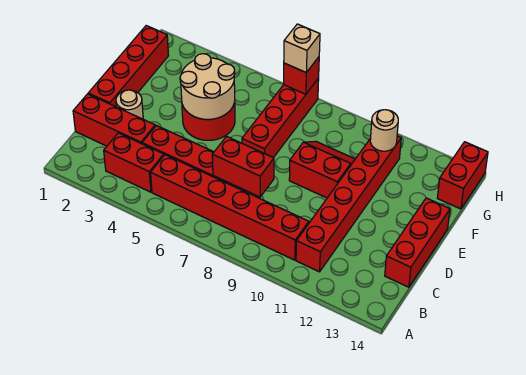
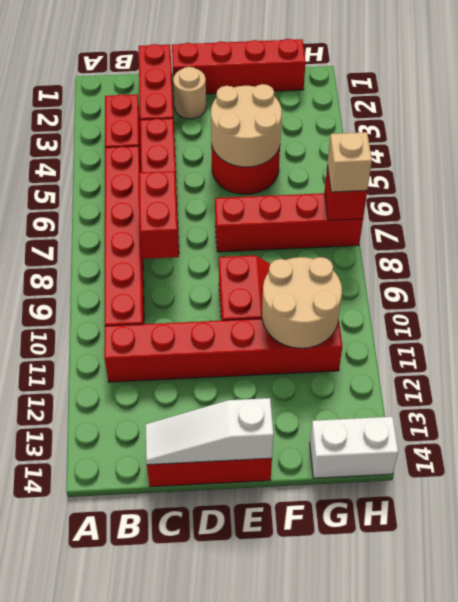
none -> white slope C14:E14 level 2 top E
tan round brick G11 level 2 -> tan round brick F10:G11 level 2
red brick G14:H14 level 1 -> white brick G14:H14 level 1

